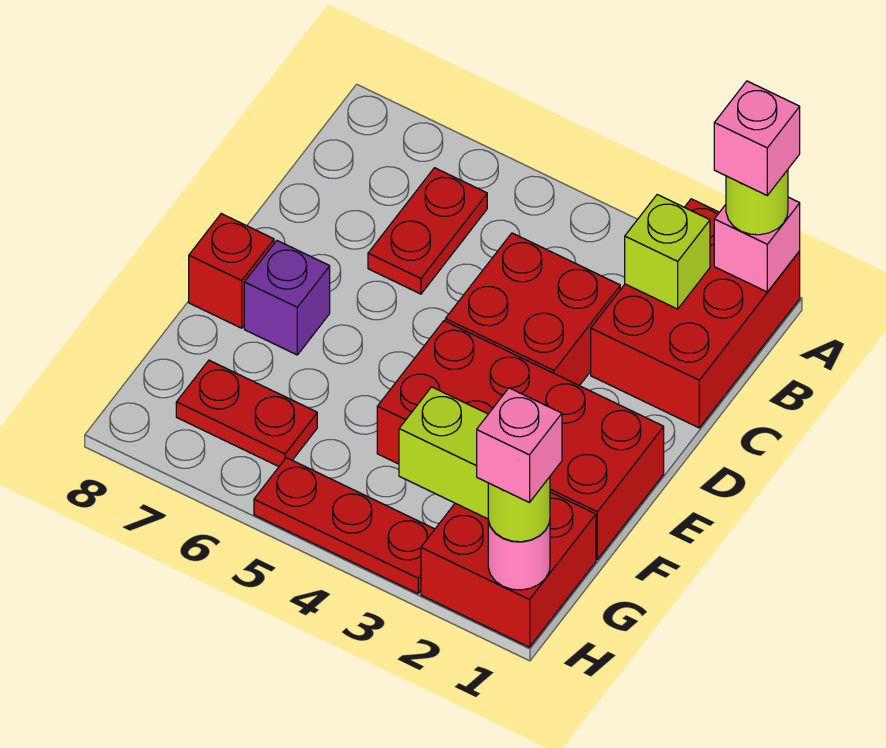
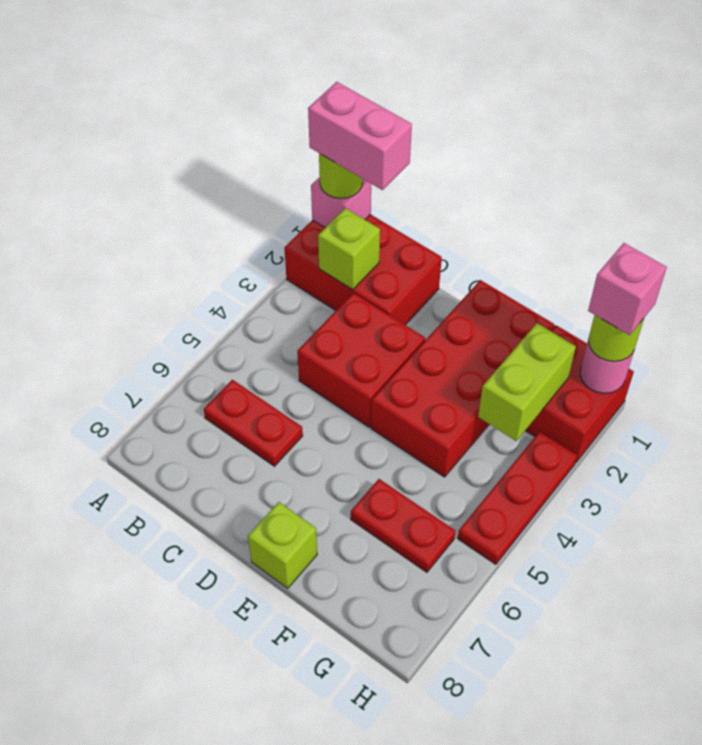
pink brick A1 level 4 -> pink brick A1:B1 level 4
purple brick E7 level 1 -> none
red brick E8 level 1 -> lime brick E8 level 1
red plate G6:G7 level 1 -> red plate F6:G6 level 1

